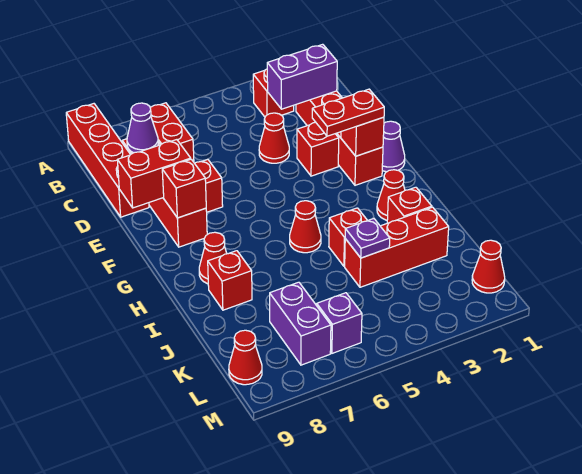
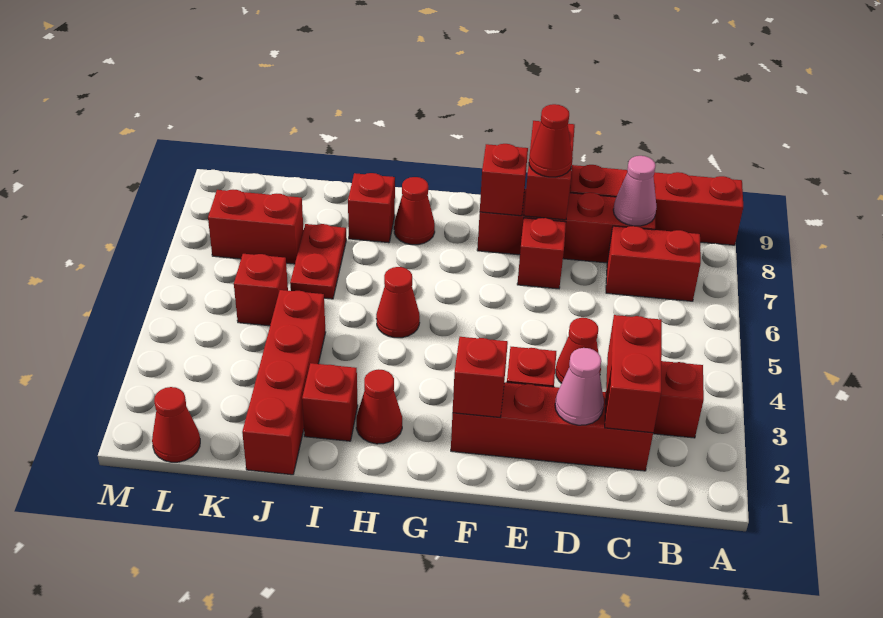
purple brick C2:C3 level 2 -> red brick C2:C3 level 2
purple cone C8 level 2 -> pink cone C8 level 2
none -> pink cone D2 level 2
purple cone F1 level 1 -> none
red plate F2:F3 level 3 -> red plate J6:J7 level 1
red brick I4 level 1 -> red brick K5 level 1
red brick J2:J4 level 1 -> red brick J1:J4 level 1
purple plate J4 level 2 -> none
purple brick K7:L7 level 1 -> red brick K7:L7 level 1
purple brick L6 level 1 -> none
red cone L9 level 1 -> red cone E8 level 3

